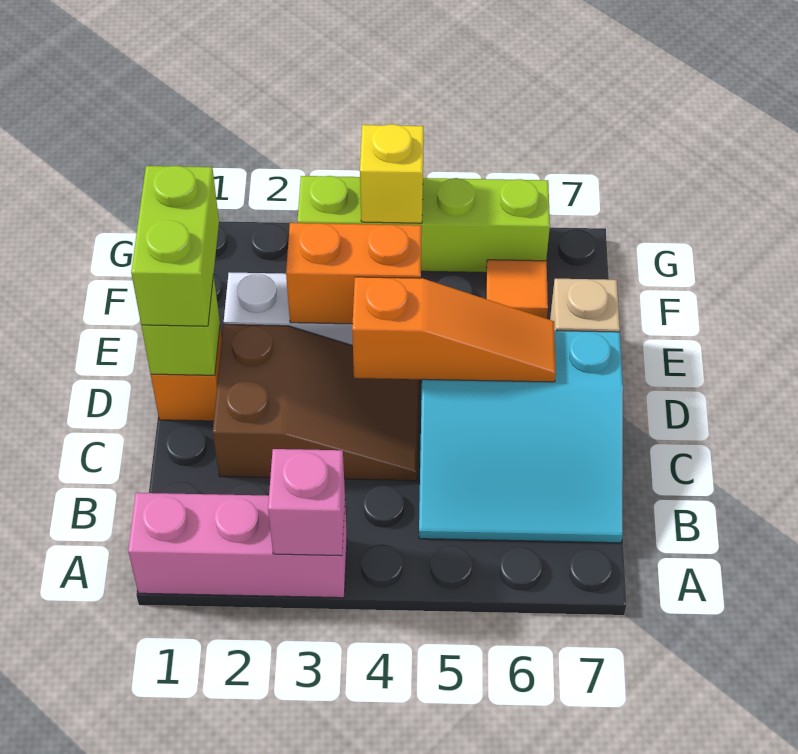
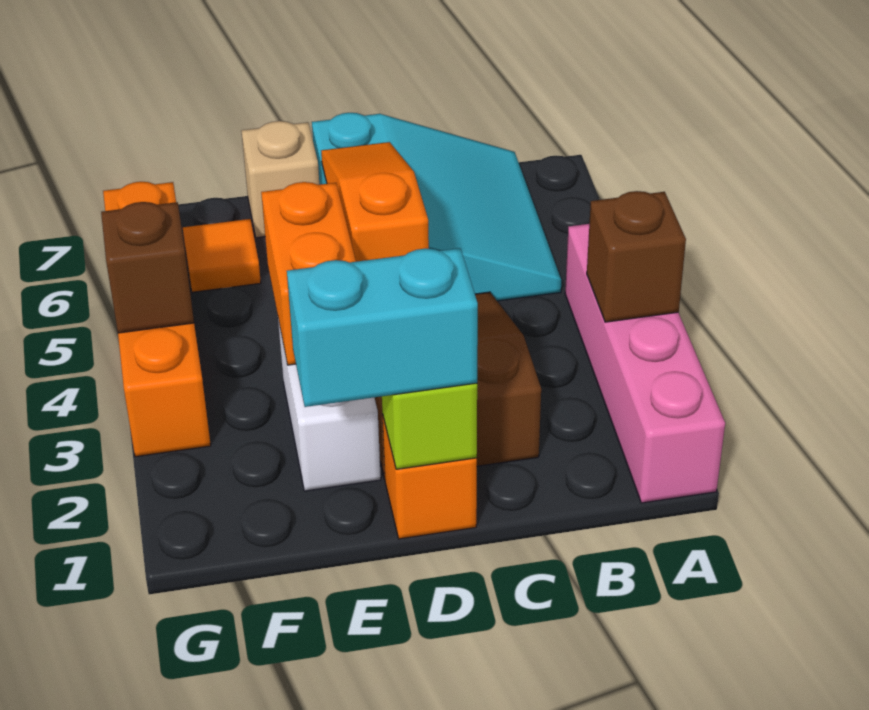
pink brick A1:A3 level 1 -> pink brick A1:A4 level 1
pink brick A3 level 2 -> brown brick A3 level 2
lime brick D1:E1 level 3 -> cyan brick D1:E1 level 3
lime brick G3:G6 level 1 -> orange brick G3:G6 level 1
yellow brick G4 level 2 -> brown brick G4 level 2

